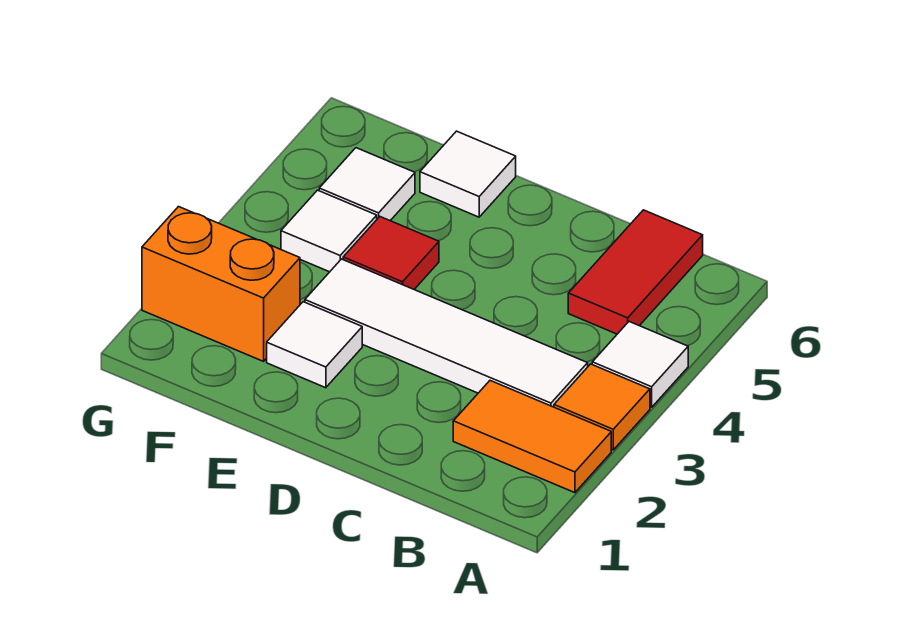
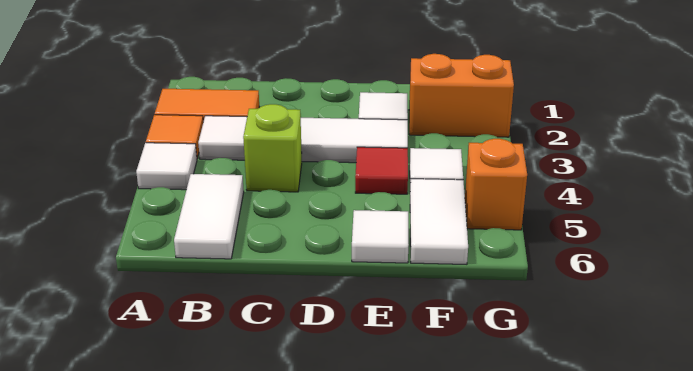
red tile B5:B6 level 1 -> white tile B5:B6 level 1
none -> lime brick C4 level 1
white tile F5 level 1 -> white tile F5:F6 level 1
none -> orange brick G5 level 1

